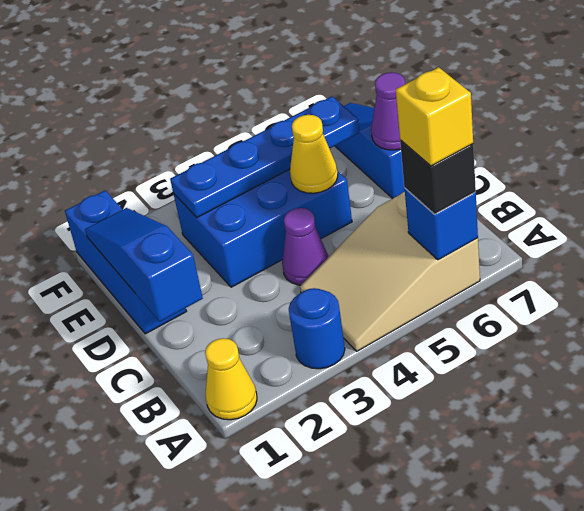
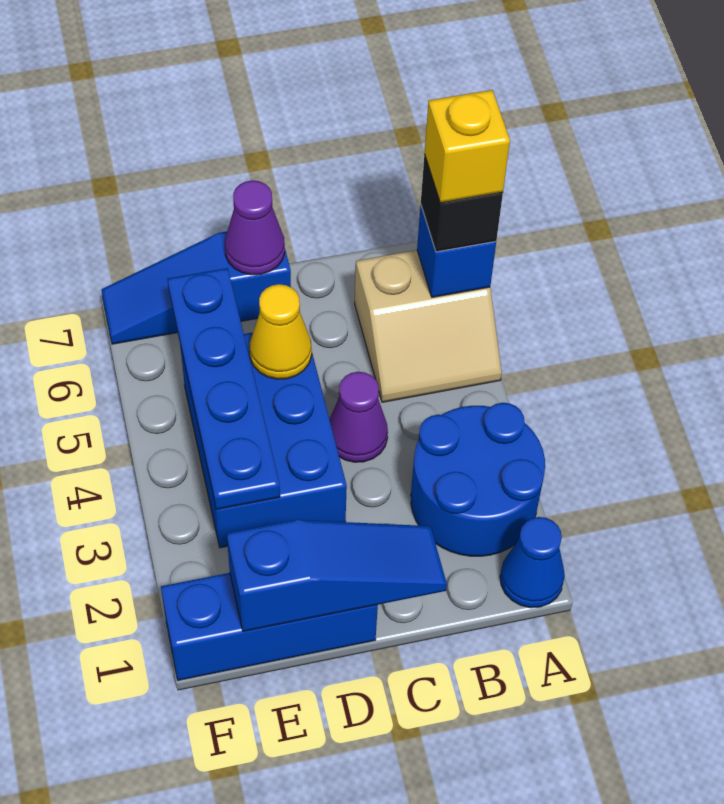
yellow cone A1 level 1 -> blue cone A1 level 1
blue round brick A3 level 1 -> blue round brick A2:B3 level 1
tan slope A4:B6 level 1 top 6 -> tan slope A5:B6 level 1 top 6
blue slope C1:E1 level 2 top C -> blue slope C1:E1 level 2 top E

